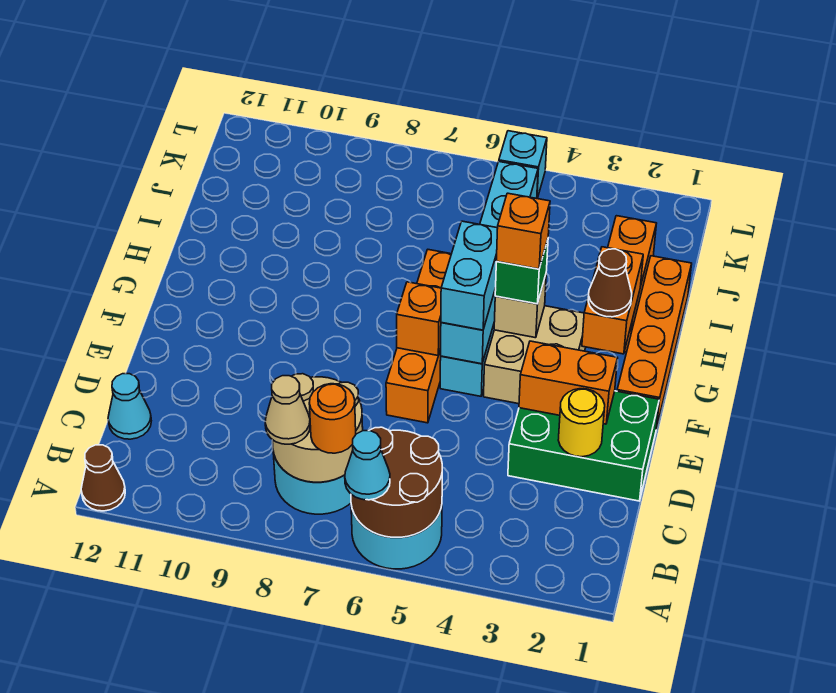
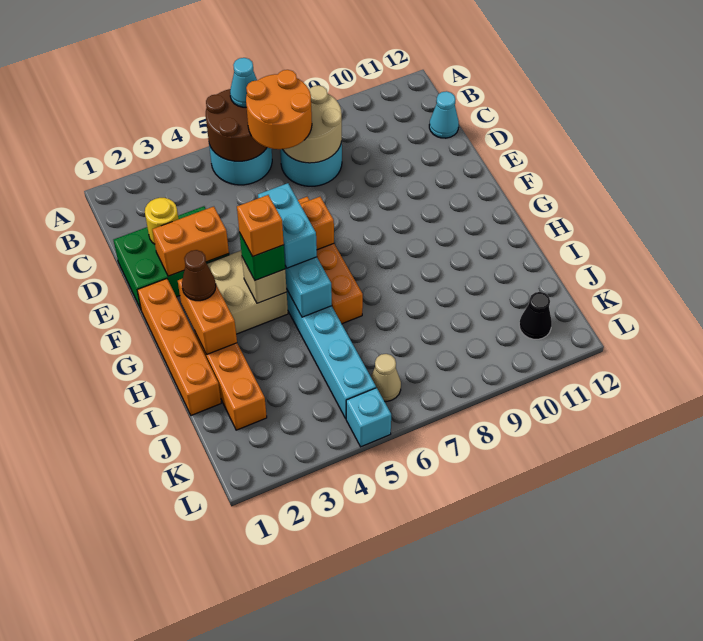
brown cone A12 level 1 -> none
orange round brick B7 level 3 -> orange round brick B6:C7 level 3
tan cone B8 level 3 -> tan cone K6 level 1
none -> black cone K11 level 1

